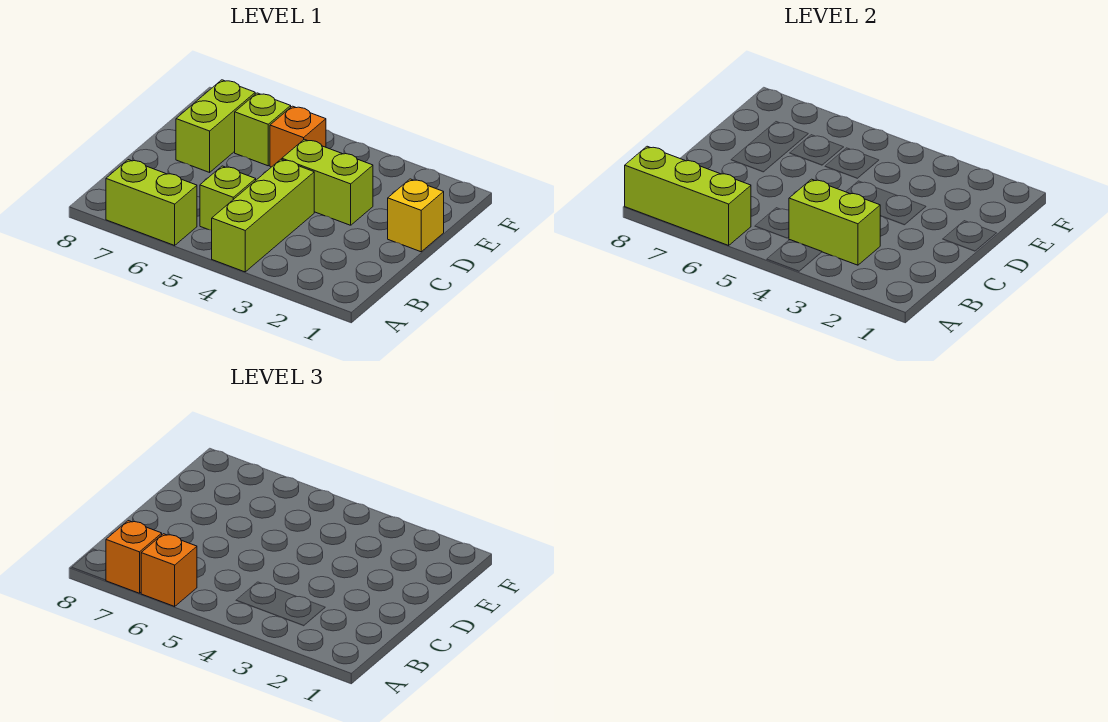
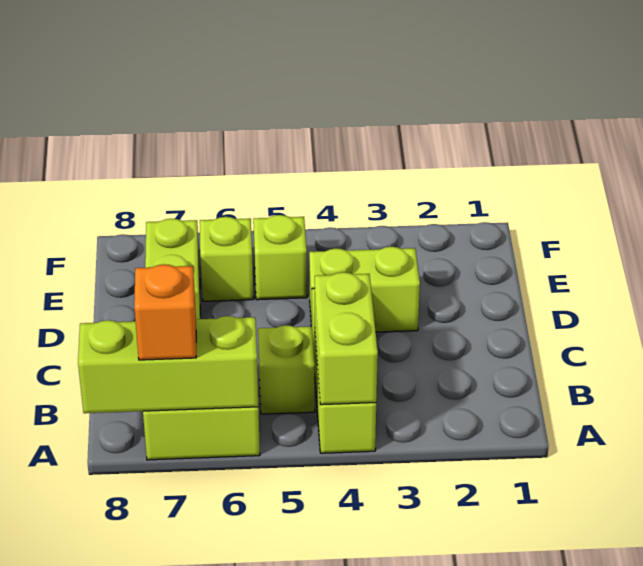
orange brick A6 level 3 -> none
lime brick B3:B4 level 2 -> lime brick A4:B4 level 2
yellow brick D1 level 1 -> none
orange brick E5 level 1 -> lime brick E5 level 1

